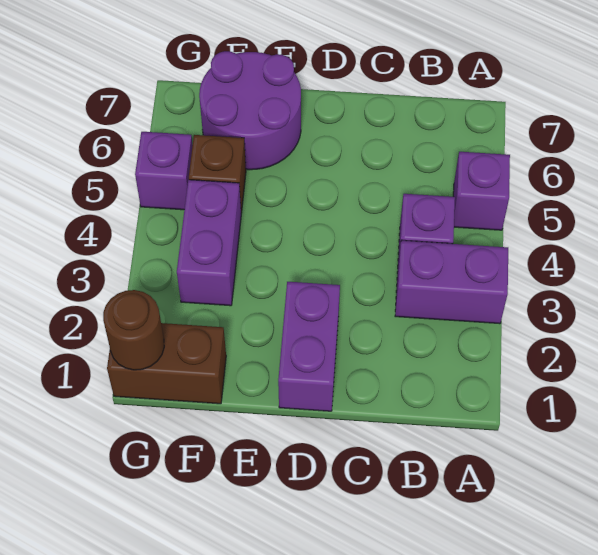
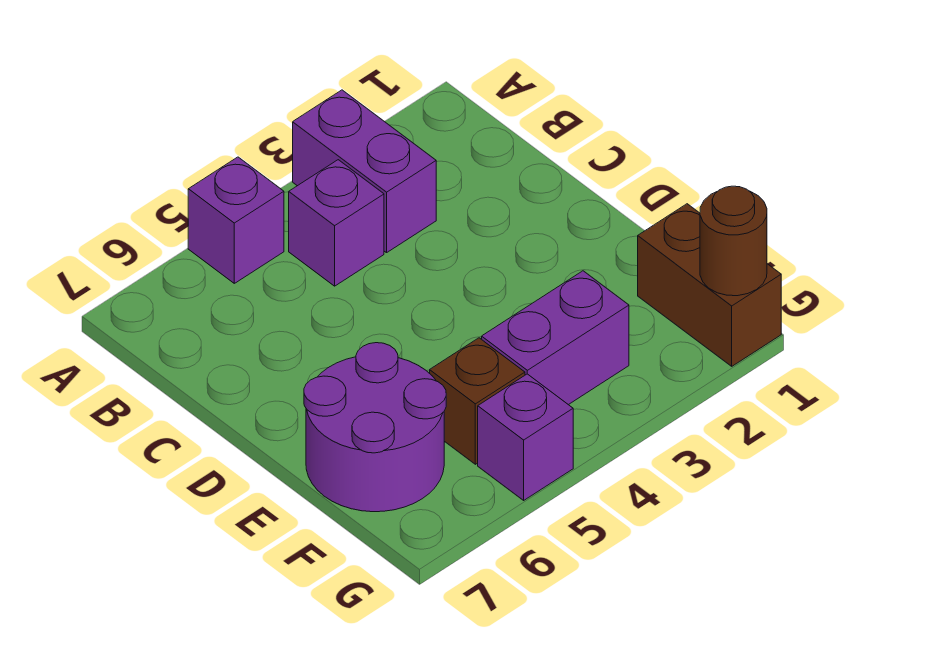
purple brick D1:D2 level 1 -> none

